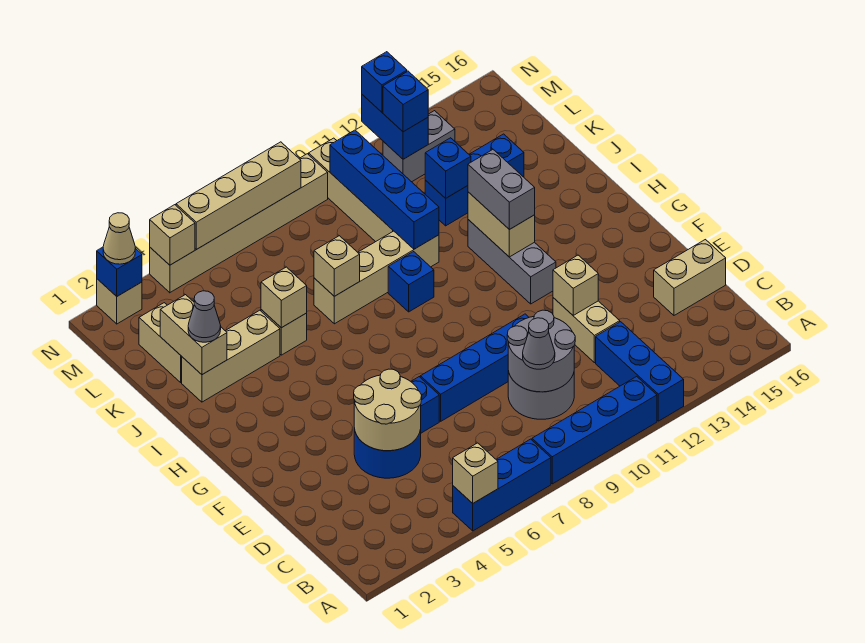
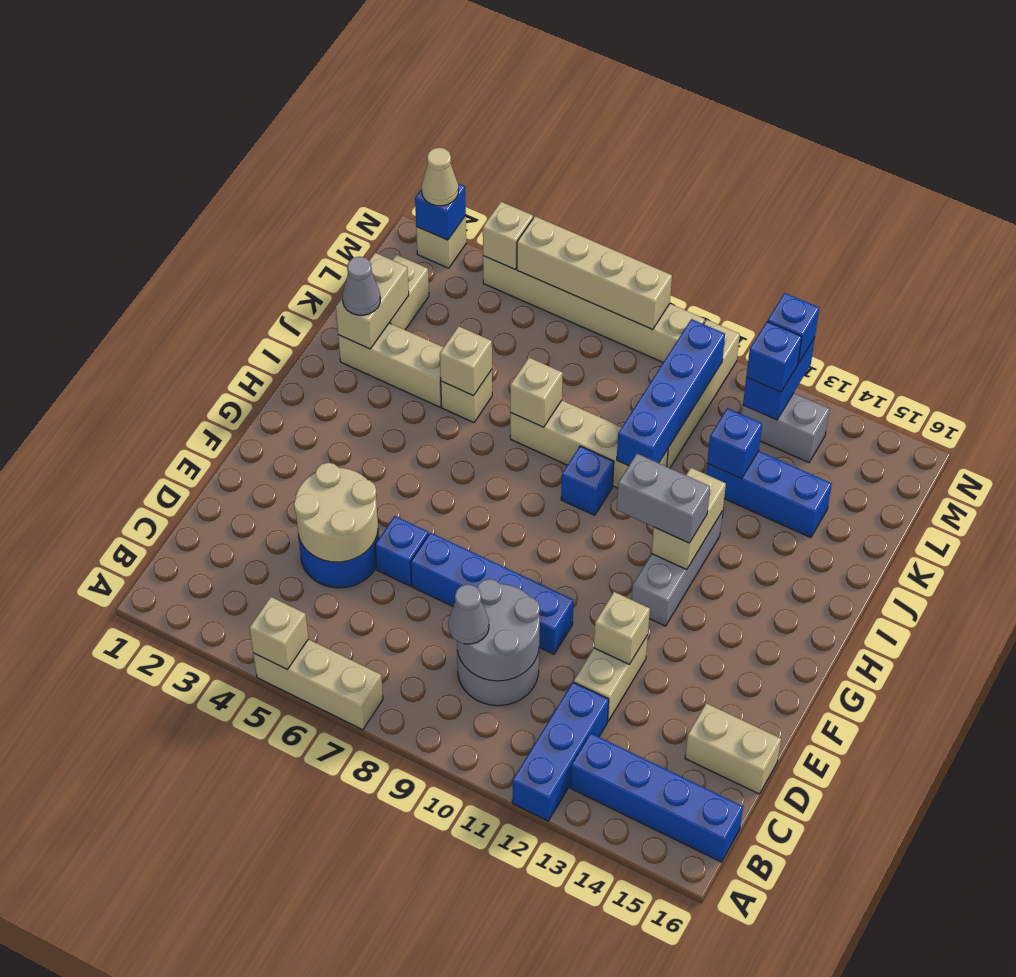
blue brick A5:A7 level 1 -> tan brick A5:A7 level 1
blue brick A8:A11 level 1 -> blue brick B13:B16 level 1
grey brick H12:I12 level 3 -> grey brick H11:H12 level 3

